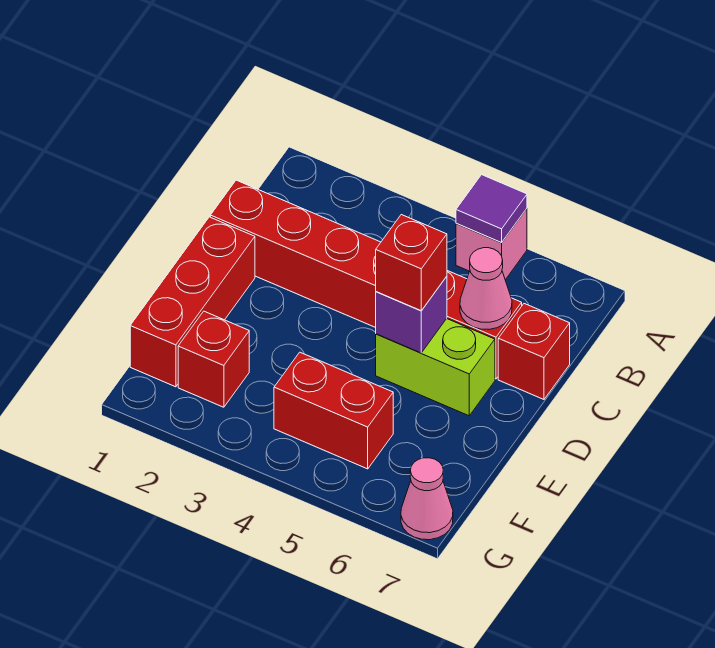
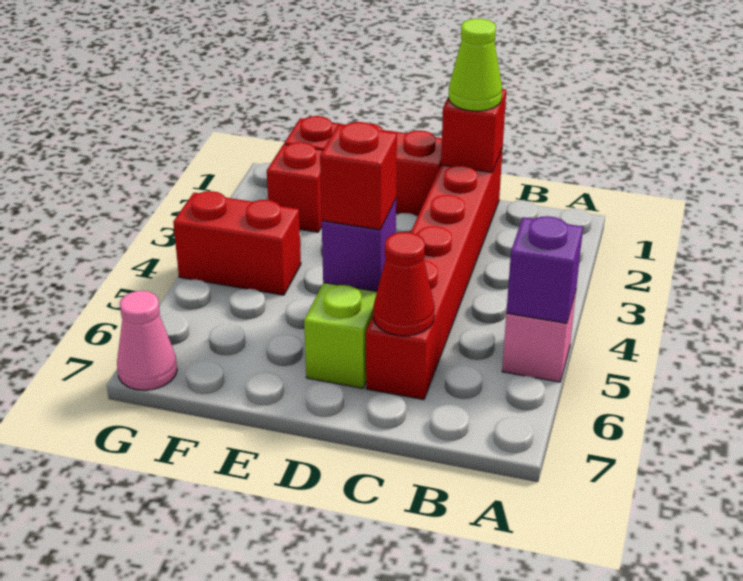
purple tile A5 level 2 -> purple brick A5 level 2
none -> lime cone C1 level 3
pink cone C6 level 2 -> red cone C6 level 2
red brick C7 level 1 -> red brick C1 level 2
red brick F4:F5 level 1 -> red brick F4:G4 level 1

